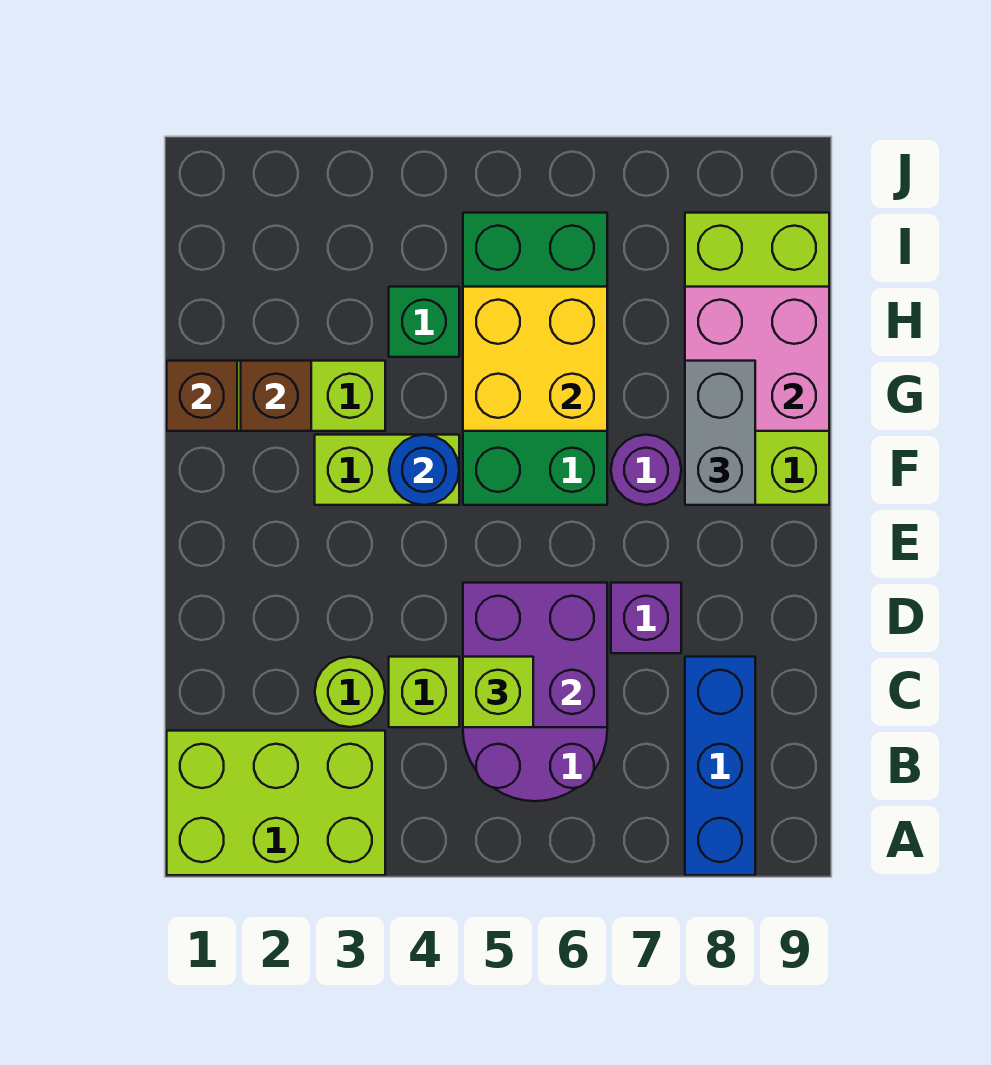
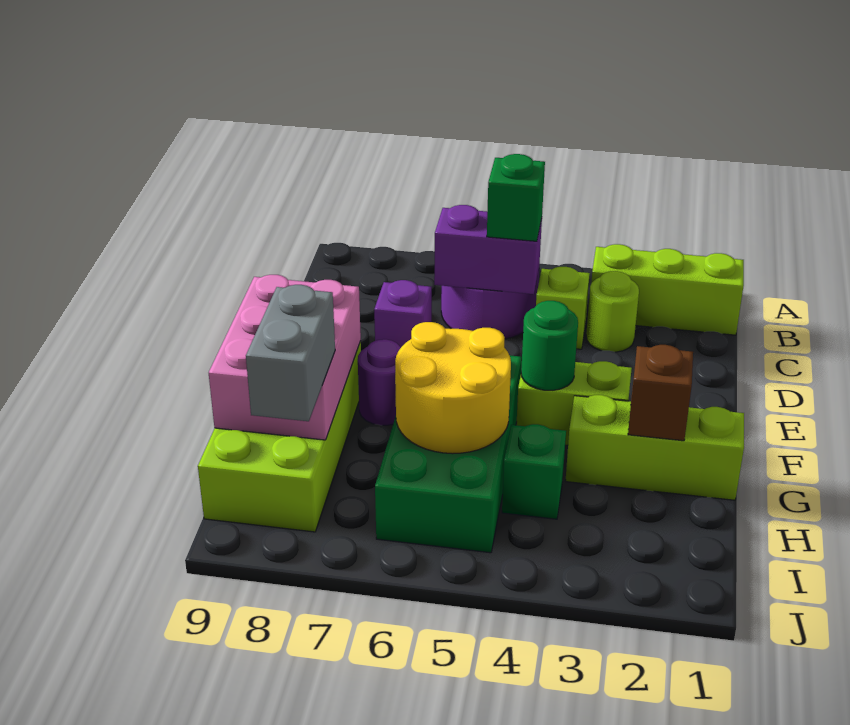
lime brick A1:B3 level 1 -> lime brick B1:B3 level 1
blue brick A8:C8 level 1 -> none
purple brick C5:D6 level 2 -> purple brick C5:C6 level 2
lime brick C5 level 3 -> green brick C5 level 3
blue round brick F4 level 2 -> green round brick F4 level 2
grey brick F8:G8 level 3 -> grey brick H8:I8 level 3
brown brick G1 level 2 -> none
yellow brick G5:H6 level 2 -> yellow round brick G5:H6 level 2
pink brick G8:H9 level 2 -> pink brick F8:H9 level 2

